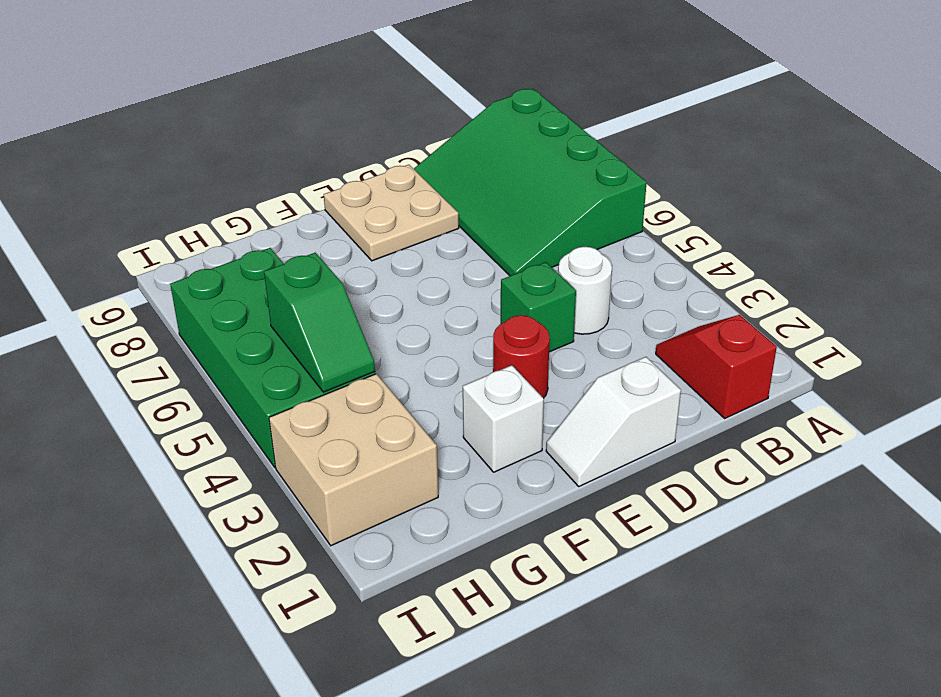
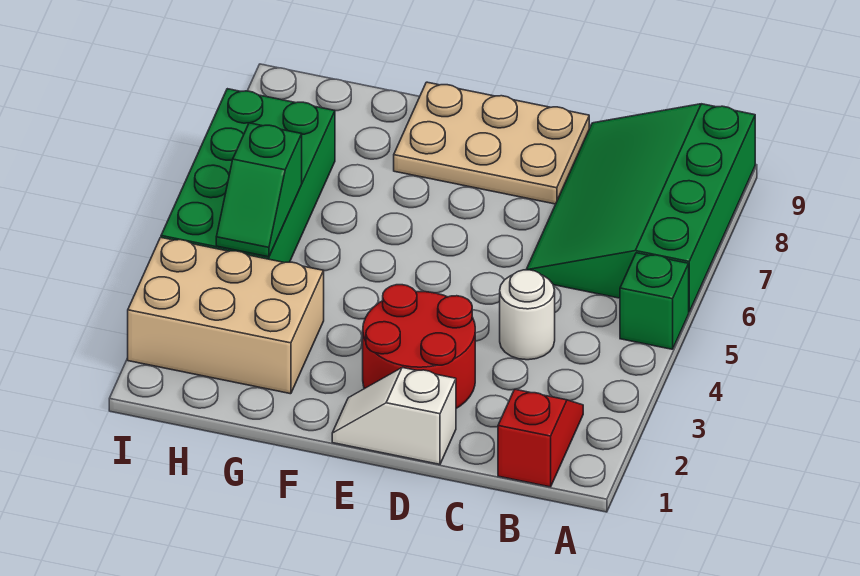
green brick D4 level 1 -> green brick A5 level 1
tan plate D8:E9 level 1 -> tan plate D8:F9 level 1
red round brick E3 level 1 -> red round brick D2:E3 level 1
white brick F2 level 1 -> none
tan brick H2:I3 level 1 -> tan brick G2:I3 level 1

